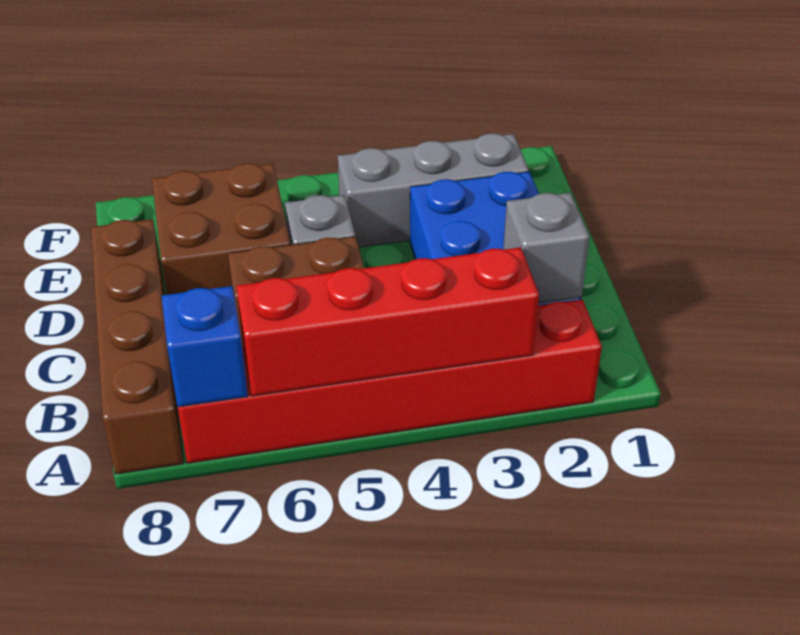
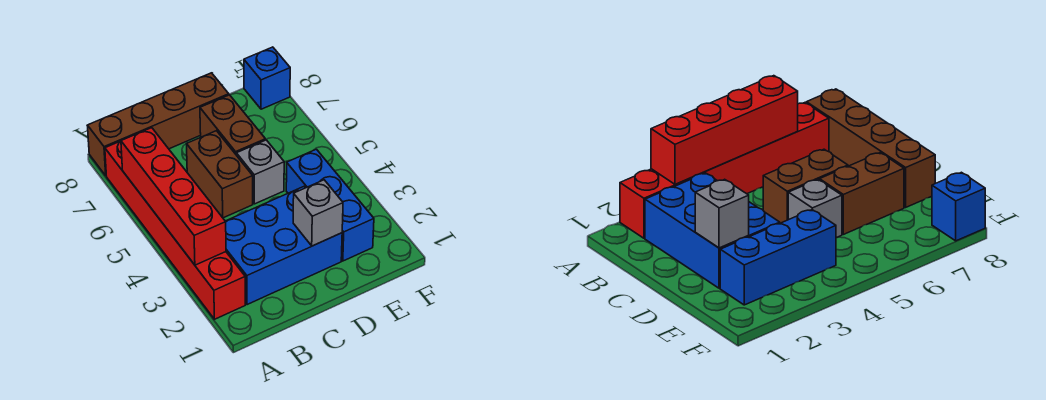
blue brick A7 level 2 -> blue brick F8 level 1
grey brick B2 level 2 -> grey brick D2 level 2
brown brick D6:E7 level 1 -> brown brick D6:D7 level 1
grey brick E2:E4 level 1 -> blue brick E2:E4 level 1

